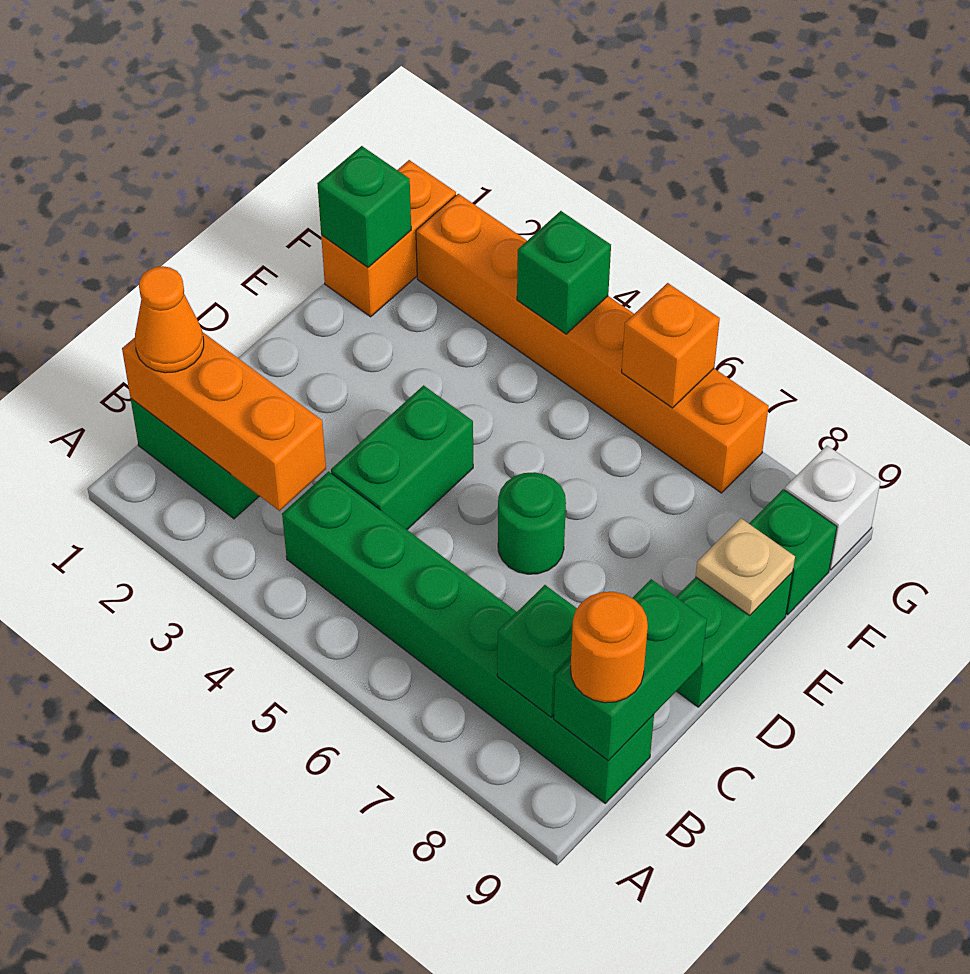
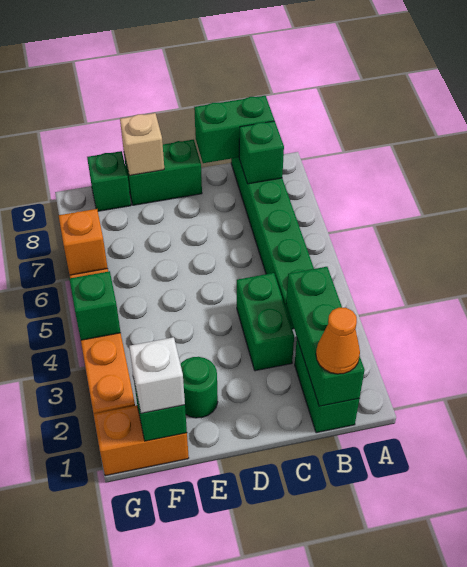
orange brick B1:B3 level 2 -> green brick B1:B3 level 2
orange round brick B9 level 3 -> none
green brick C4:D4 level 1 -> green brick C3:C4 level 1
green round brick D6 level 1 -> green round brick E2 level 1
tan plate E9 level 2 -> tan brick E9 level 2
white brick G9 level 1 -> white brick F1 level 3

